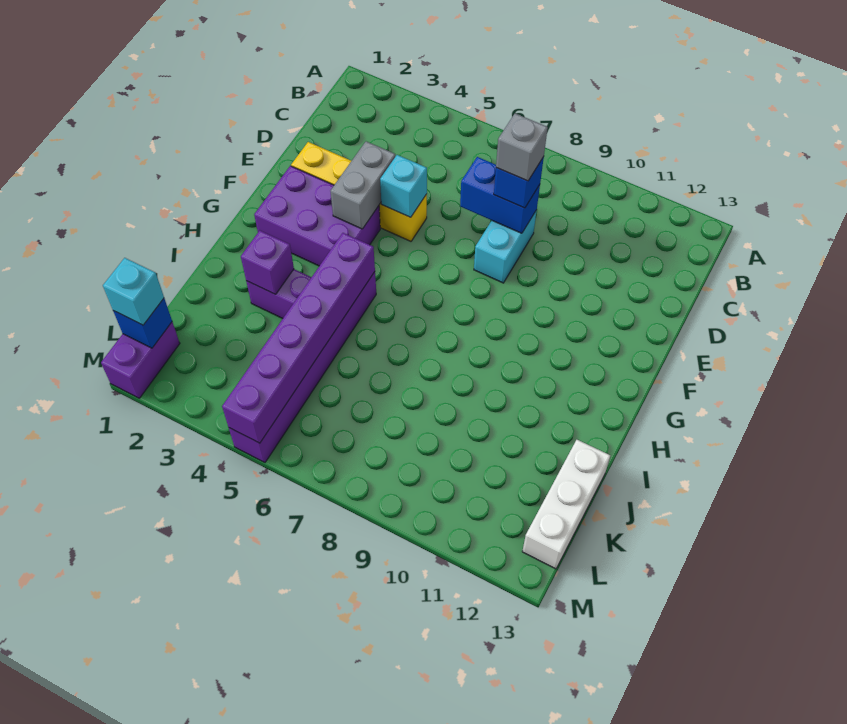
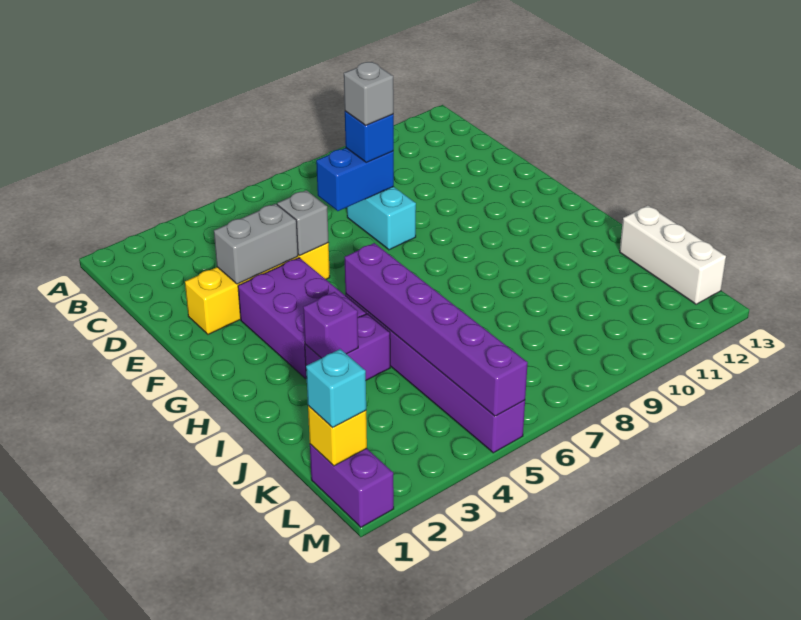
grey brick E4:F4 level 2 -> grey brick E3:E4 level 2
cyan brick E5 level 2 -> grey brick E5 level 2
purple brick F2:G4 level 1 -> purple brick F3:H4 level 1
blue brick L1 level 2 -> yellow brick L1 level 2

